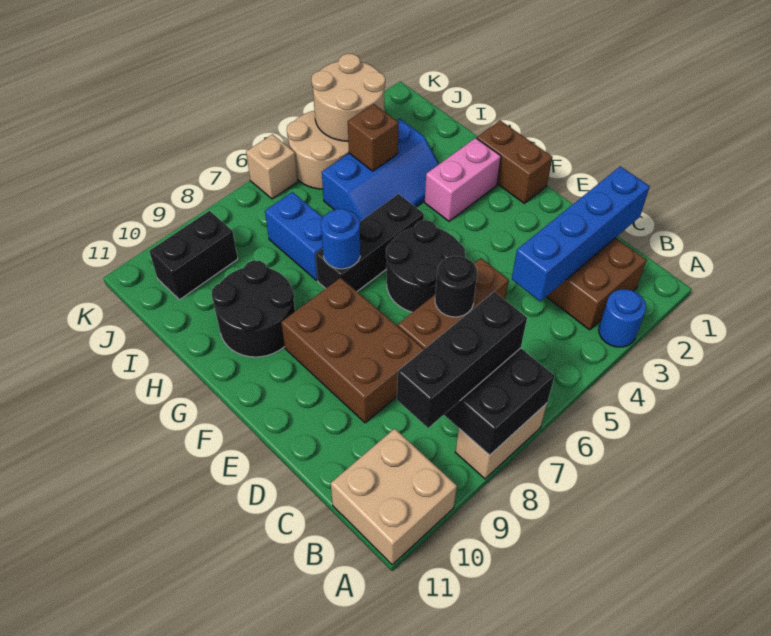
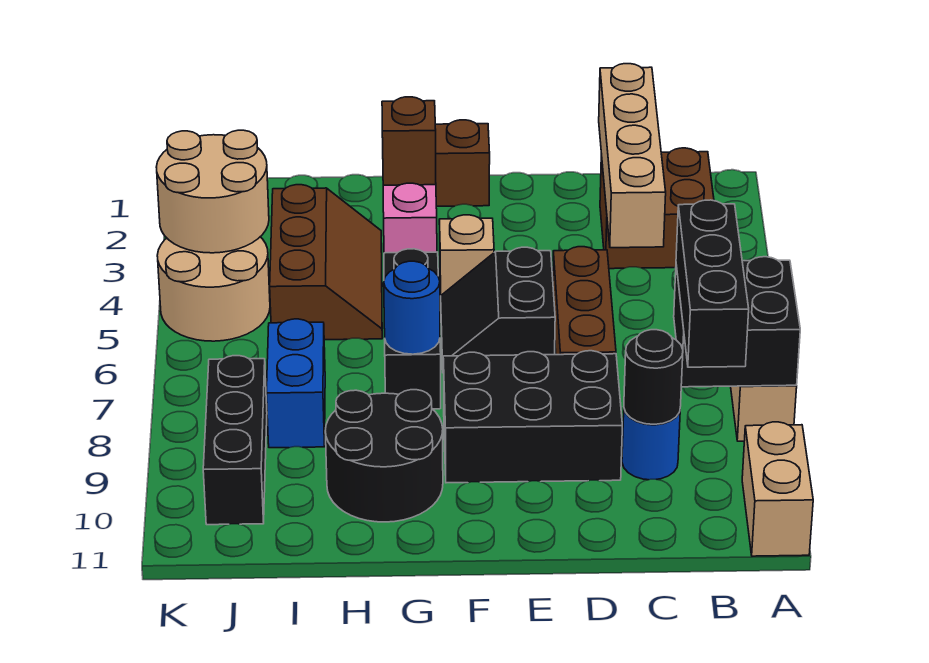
blue round brick A3 level 1 -> blue round brick C9 level 1
tan brick A10:B11 level 1 -> tan brick A10:A11 level 1
blue brick C1:C4 level 2 -> tan brick C1:C4 level 2
black round brick D6 level 2 -> black round brick C9 level 2
brown brick D8:F9 level 1 -> black brick D8:F9 level 1
black round brick E5:F6 level 1 -> black slope E5:F6 level 1 top E
blue slope H3:I5 level 1 top I -> brown slope H3:I5 level 1 top I
blue brick H7:I7 level 1 -> blue brick I7:I8 level 1
brown brick I4 level 2 -> brown brick G2 level 2
black brick J9:J10 level 1 -> black brick J8:J10 level 1
tan brick K6 level 1 -> tan brick F4 level 1

